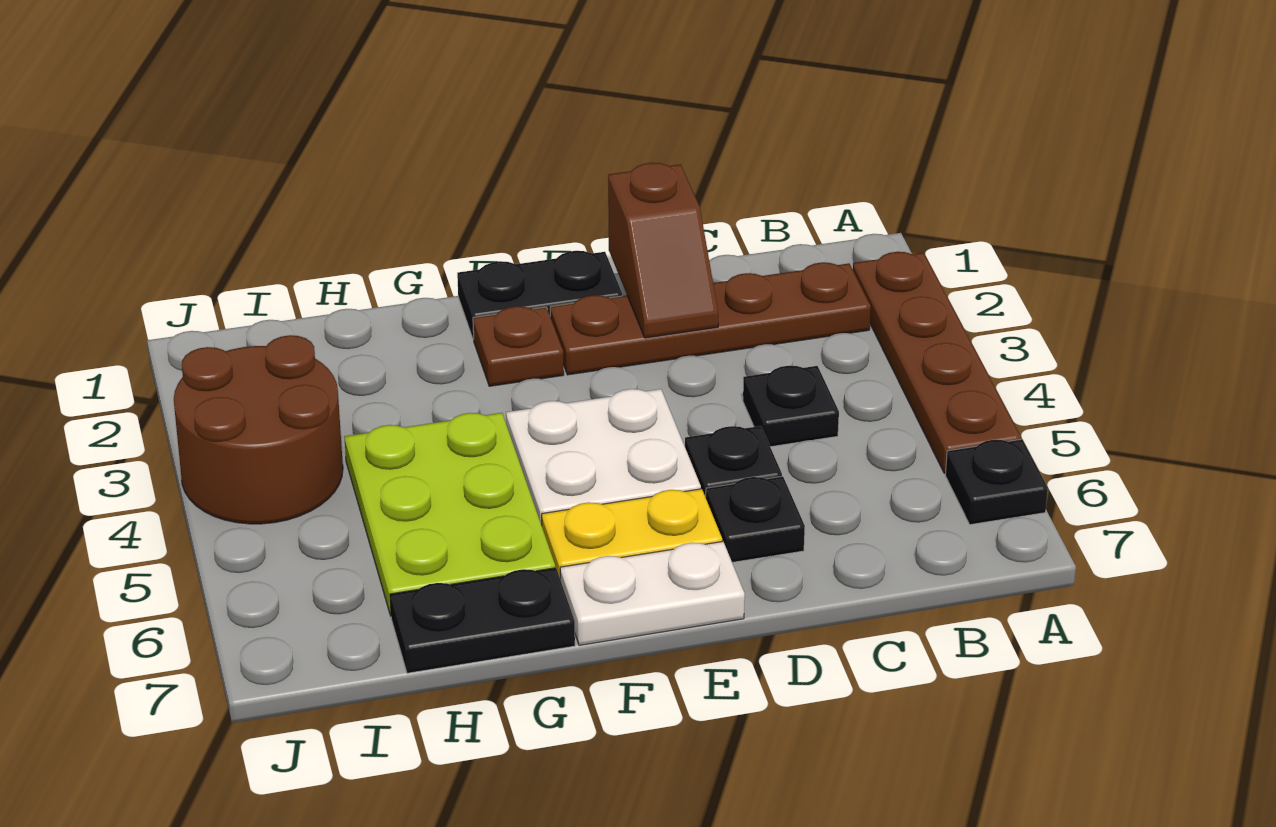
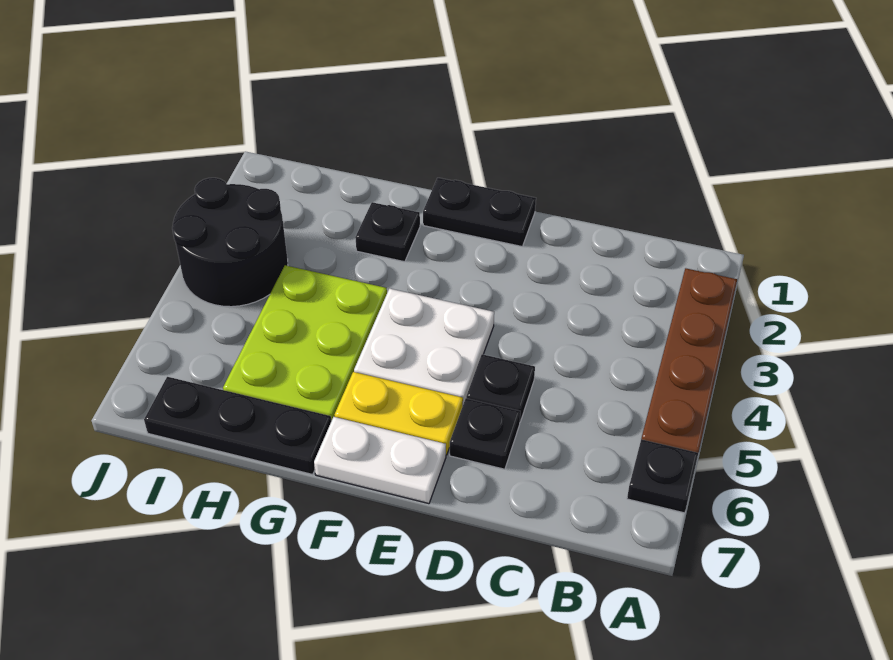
brown plate B2:E2 level 1 -> none
black plate C4 level 1 -> black plate G2 level 1
brown slope D1:D2 level 2 top 1 -> none
brown plate F2 level 1 -> none
black plate G7:H7 level 1 -> black plate G7:I7 level 1
brown round brick I3:J4 level 1 -> black round brick I3:J4 level 1

